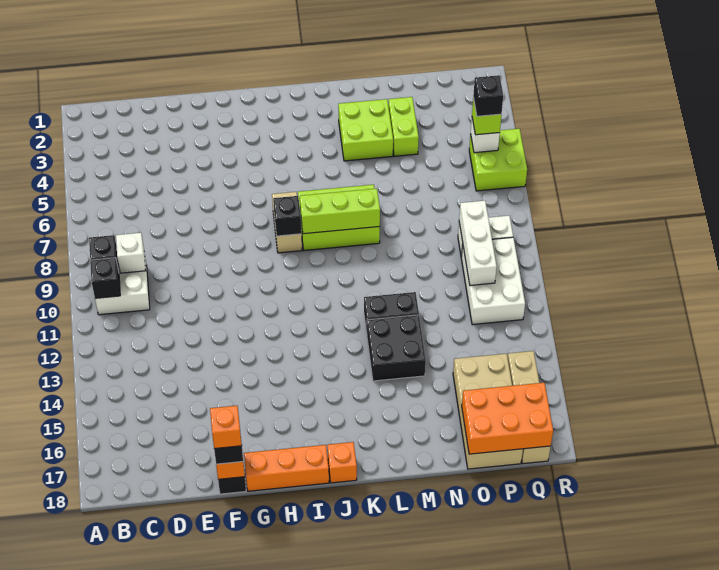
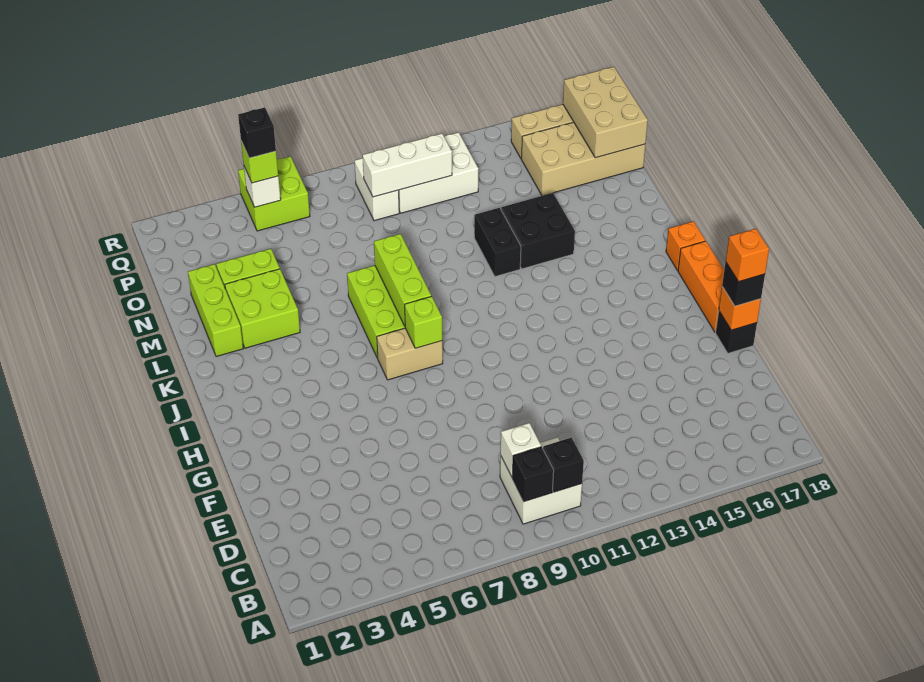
black brick I8 level 2 -> lime brick I8 level 2
none -> lime brick L2:N2 level 1
orange brick O17:Q18 level 2 -> tan brick O17:Q18 level 2

